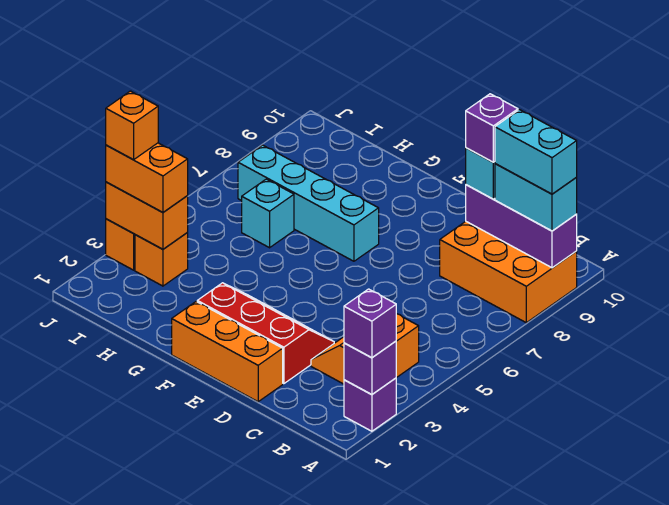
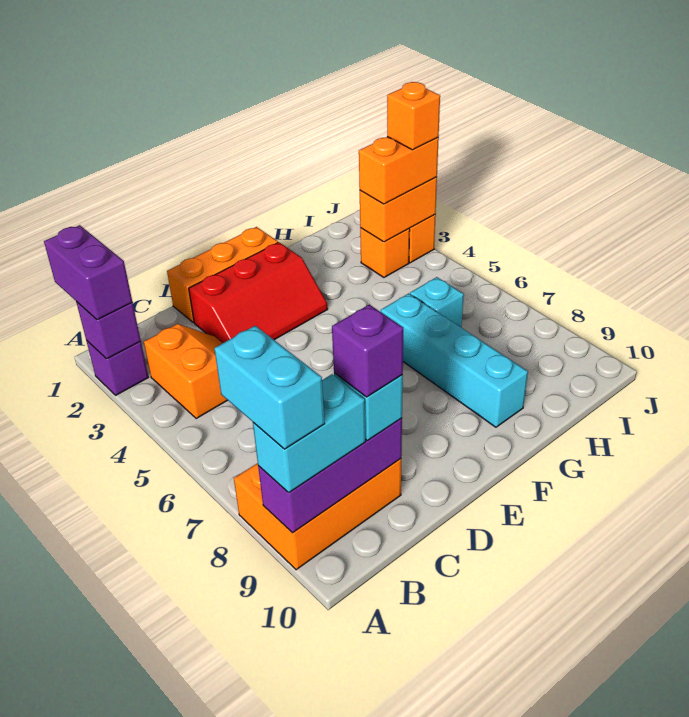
purple brick A2 level 3 -> purple brick A1:A2 level 3
cyan brick A9:B9 level 4 -> cyan brick A8:A9 level 4
cyan brick F7:I7 level 1 -> cyan brick G6:G9 level 1

